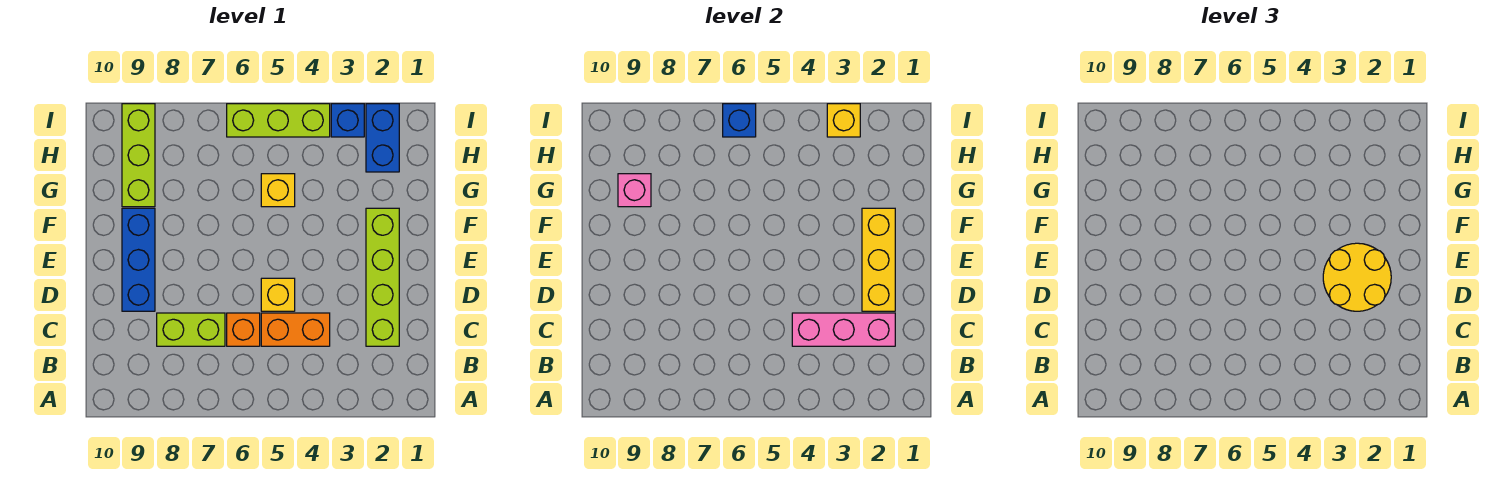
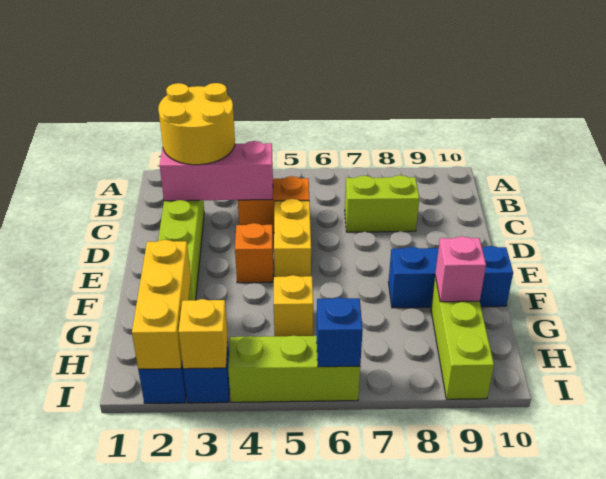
orange brick C6 level 1 -> orange brick E4 level 1
yellow brick D2:F2 level 2 -> yellow brick G2:I2 level 2
yellow round brick D2:E3 level 3 -> yellow round brick B2:C3 level 3
yellow brick D5 level 1 -> yellow brick D5:E5 level 1
blue brick D9:F9 level 1 -> blue brick F8:F10 level 1

